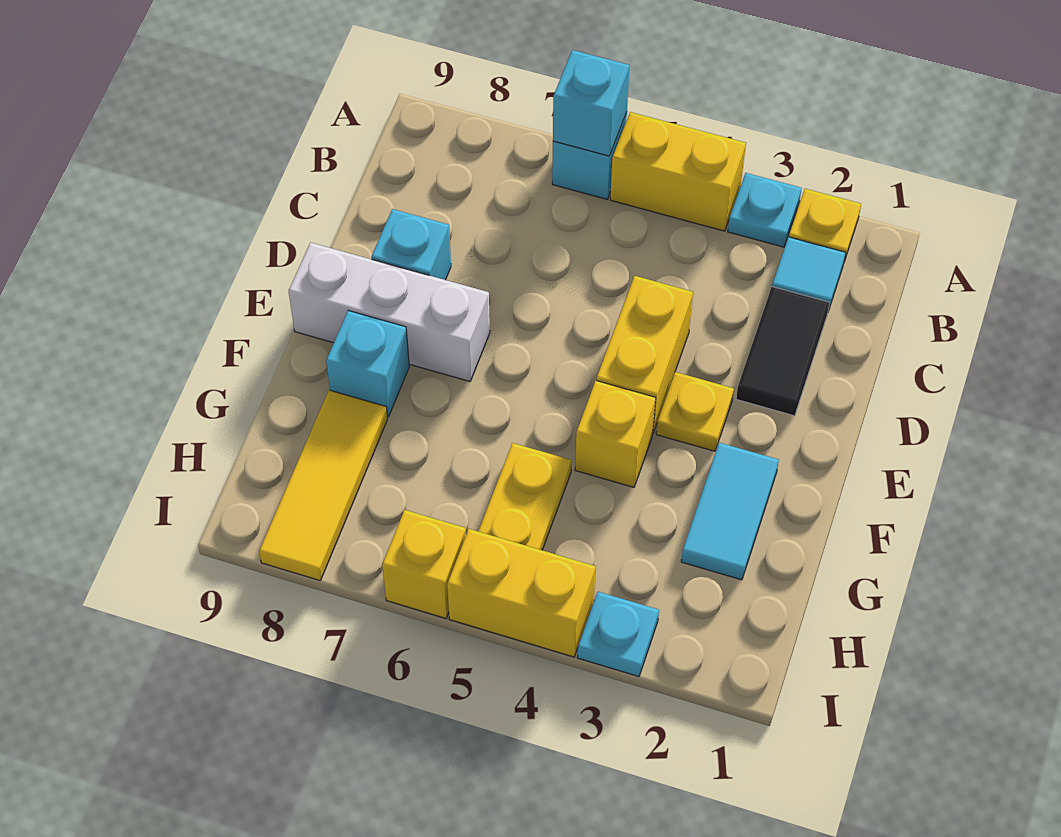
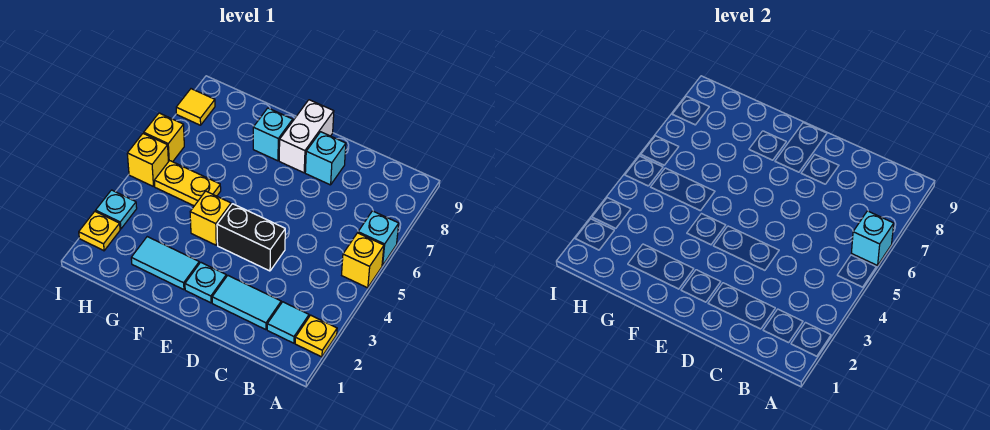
cyan plate A3 level 1 -> cyan plate E2 level 1
yellow brick A4:A5 level 1 -> yellow brick A5 level 1
black tile C2:D2 level 1 -> cyan tile C2:D2 level 1
yellow brick D4:E4 level 1 -> black brick D4:E4 level 1
yellow plate E3 level 1 -> yellow plate I2 level 1
white brick E7:E9 level 1 -> white brick E8:E9 level 1
yellow tile G8:I8 level 1 -> yellow tile I8 level 1
yellow brick I4:I5 level 1 -> yellow brick I5 level 1

